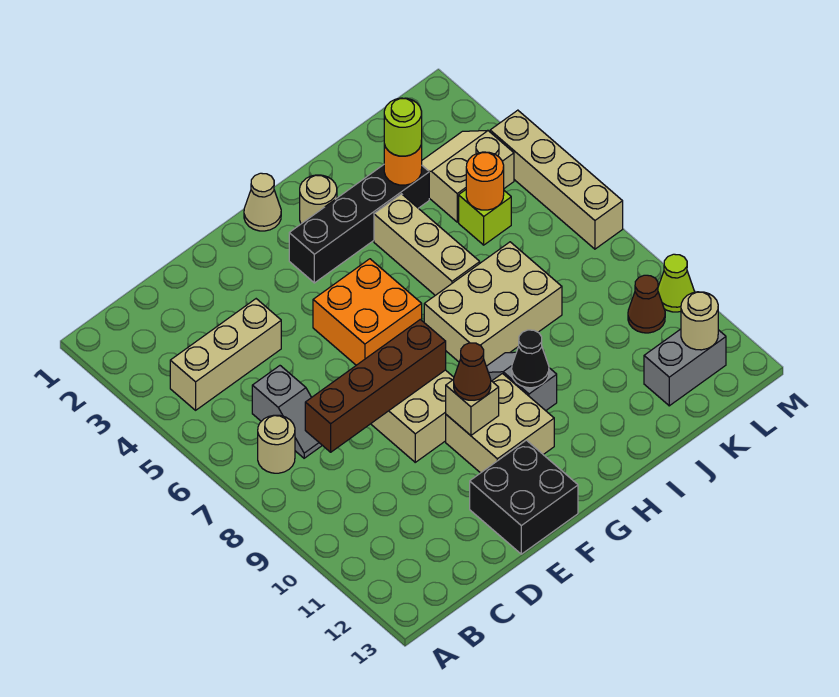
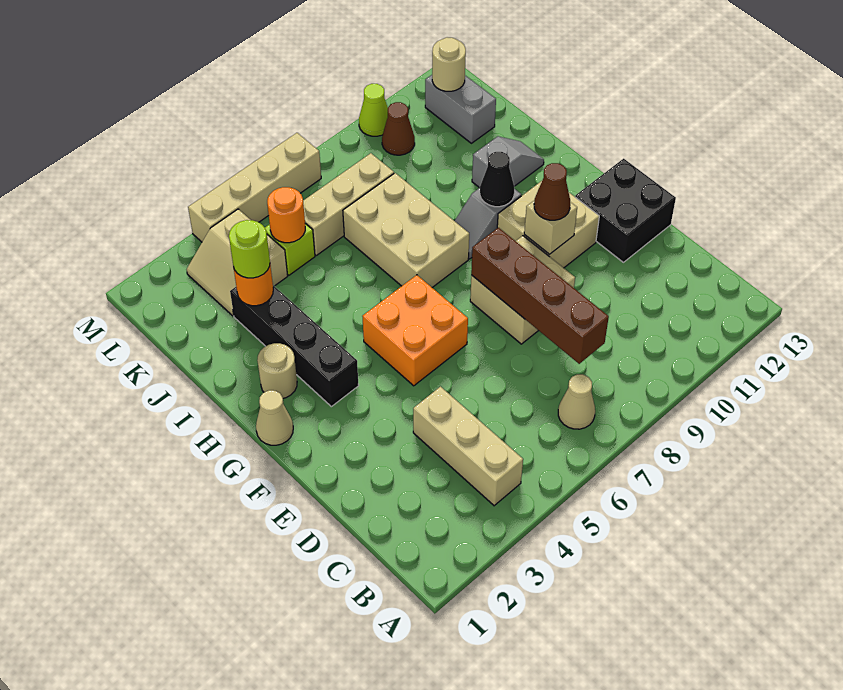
tan round brick B7 level 1 -> tan cone B7 level 1
grey slope C6:C7 level 1 top 6 -> grey slope I11:I12 level 1 top 11
tan brick I4:I6 level 1 -> tan brick K6:K8 level 1

